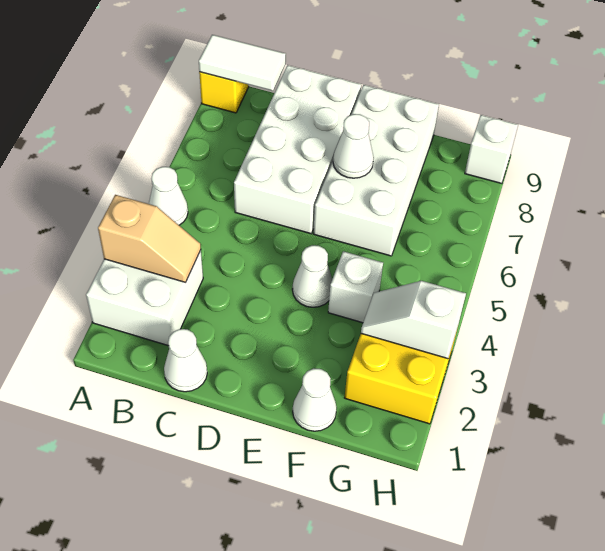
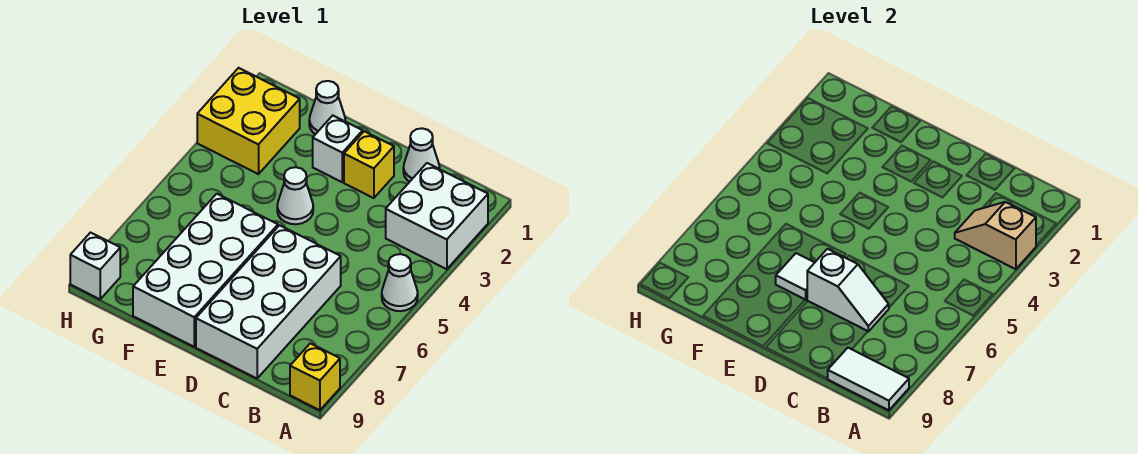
none -> yellow brick D2 level 1
white cone E7 level 2 -> white tile E7 level 2
white brick F4 level 1 -> white brick E2 level 1
white slope G3:H3 level 2 top H -> white slope C7:D7 level 2 top D

